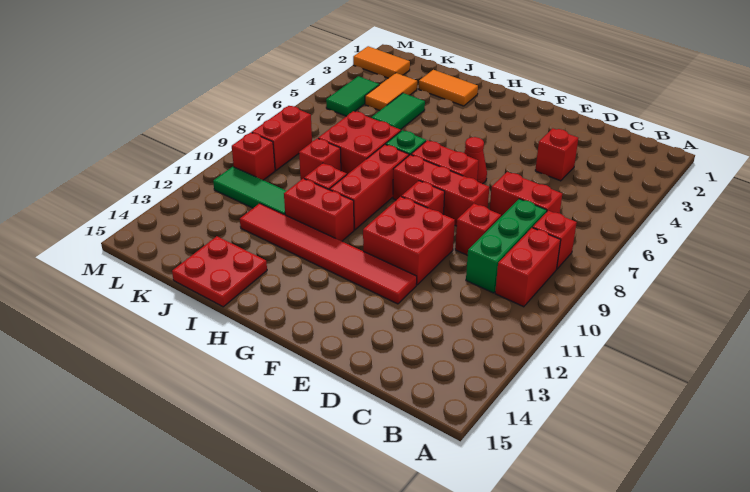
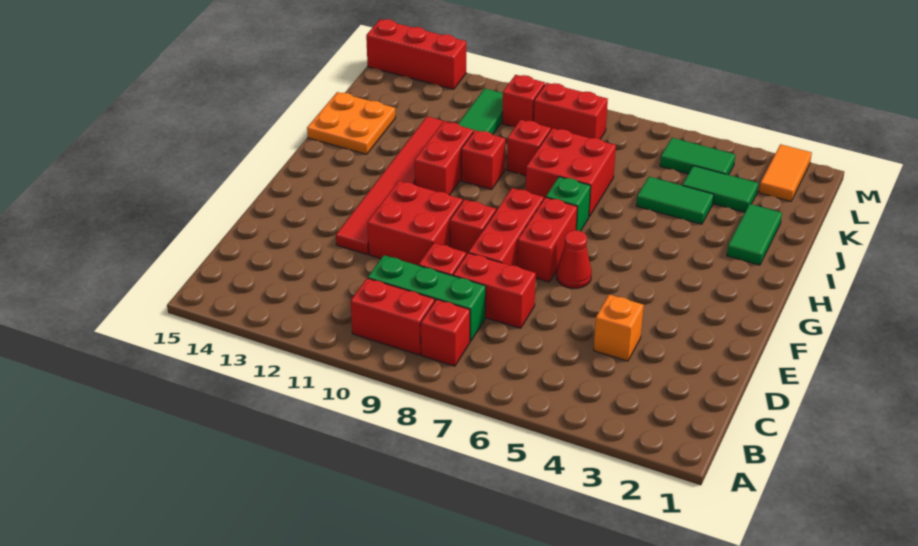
red brick C7:D7 level 1 -> red brick D7:D8 level 1
red brick D4 level 1 -> orange brick D4 level 1
red brick H8:H10 level 1 -> red brick M13:M15 level 1
orange tile I2:J2 level 1 -> green tile I2:J2 level 1
red plate I14:J15 level 1 -> orange plate I14:J15 level 1
orange tile K3:K4 level 1 -> green tile K3:K4 level 1

